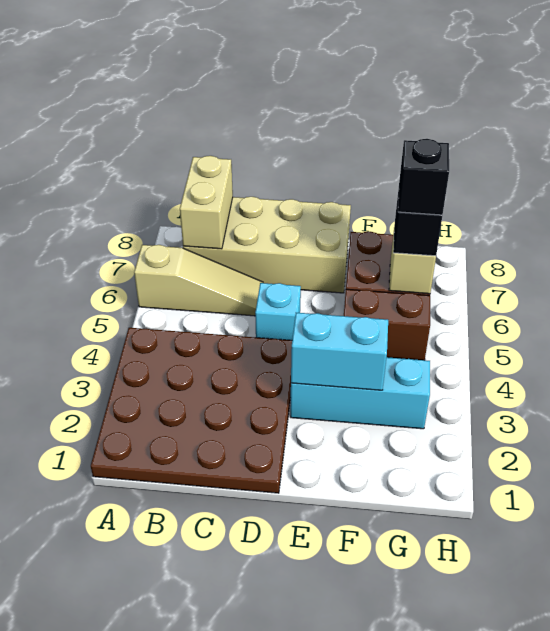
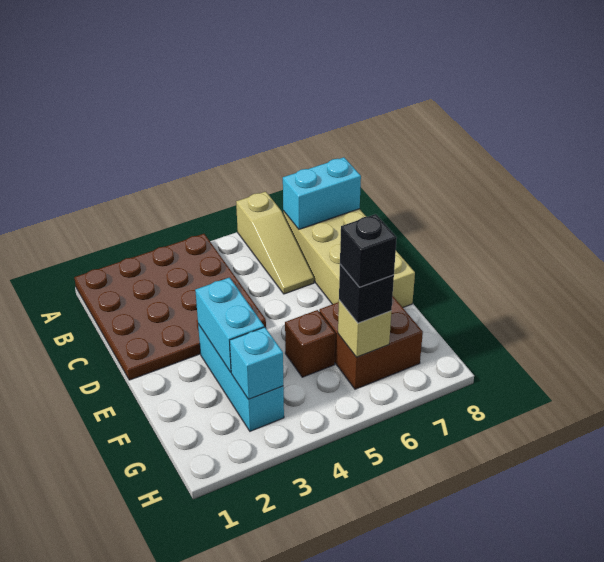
tan brick B7:B8 level 2 -> cyan brick B7:B8 level 2
cyan brick D5 level 1 -> cyan brick G3 level 2
brown brick F5:G5 level 1 -> brown brick F5 level 1

